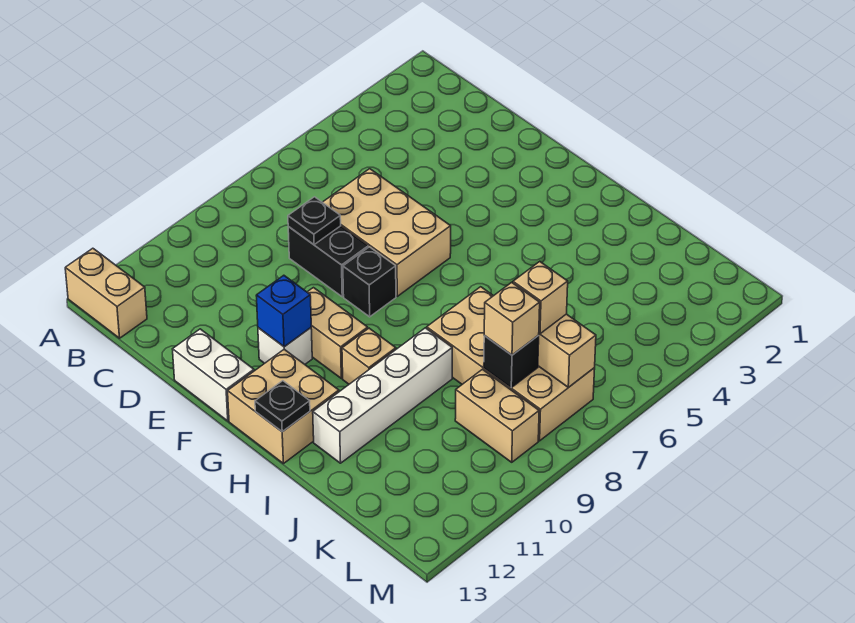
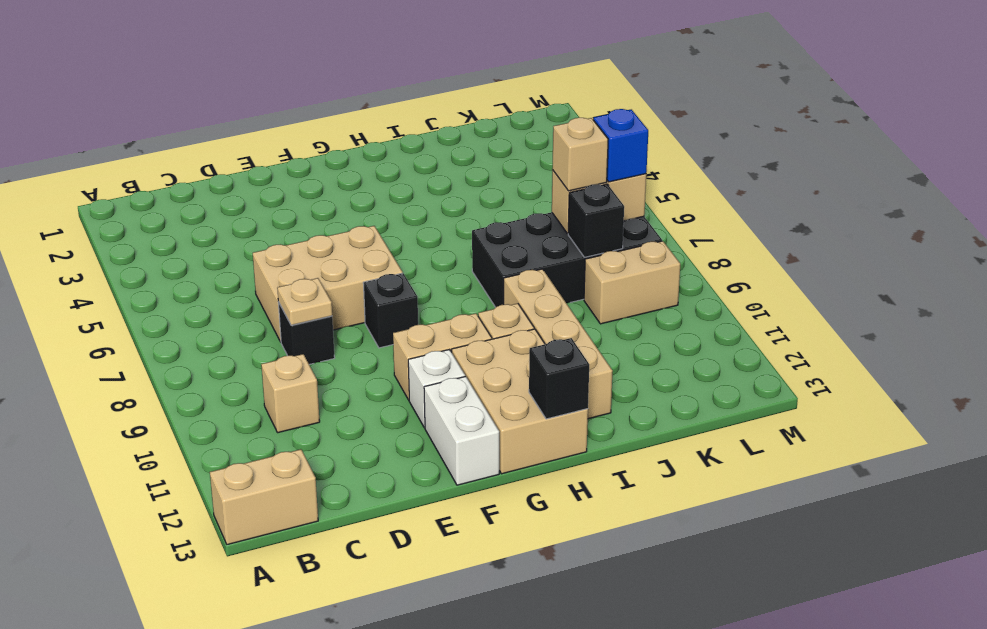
black brick D8:E8 level 1 -> black brick D8 level 1
black plate D8 level 2 -> tan plate D8 level 2
white brick E13:F13 level 1 -> white brick F12:F13 level 1
blue brick F11 level 2 -> blue brick L7 level 3
tan brick G12:H13 level 1 -> tan brick G11:H13 level 1
black plate H13 level 2 -> black brick H13 level 2
tan brick I7:L8 level 1 -> black brick I7:L8 level 1
white brick I9:I12 level 1 -> tan brick I9:I12 level 1
tan brick K8 level 3 -> tan brick C10 level 1

